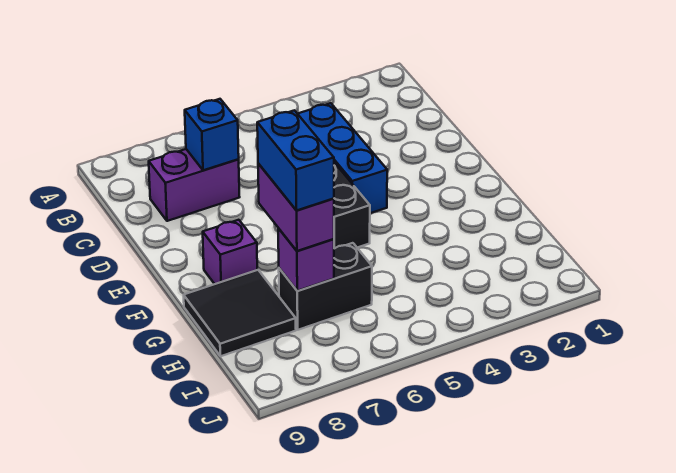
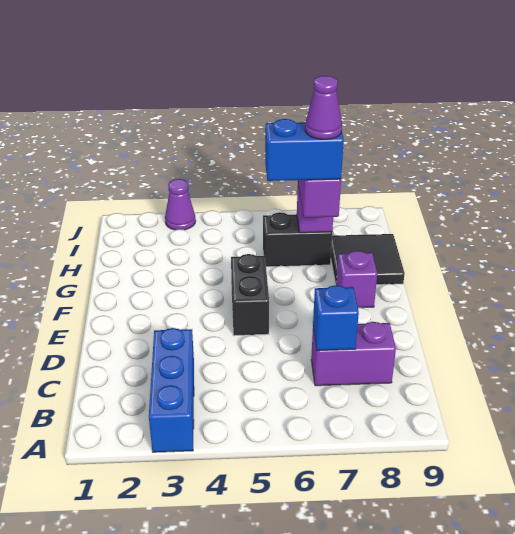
blue brick C4:E4 level 1 -> blue brick A3:C3 level 1
blue brick G7:H7 level 4 -> blue brick G6:G7 level 4
none -> purple cone G7 level 5
none -> purple cone J3 level 1

